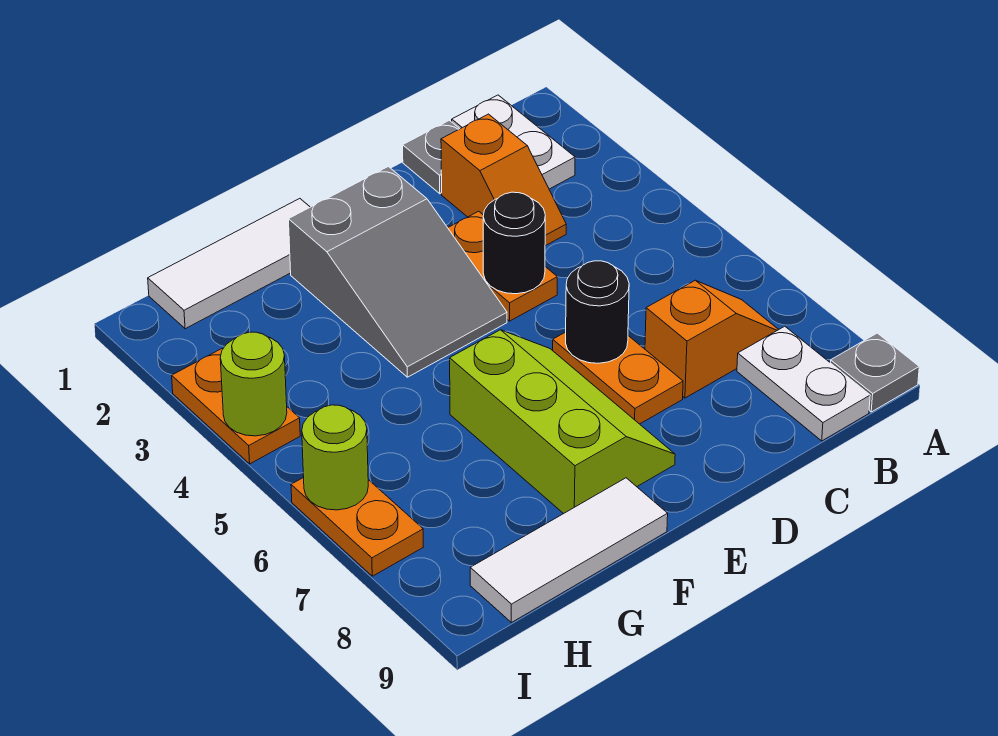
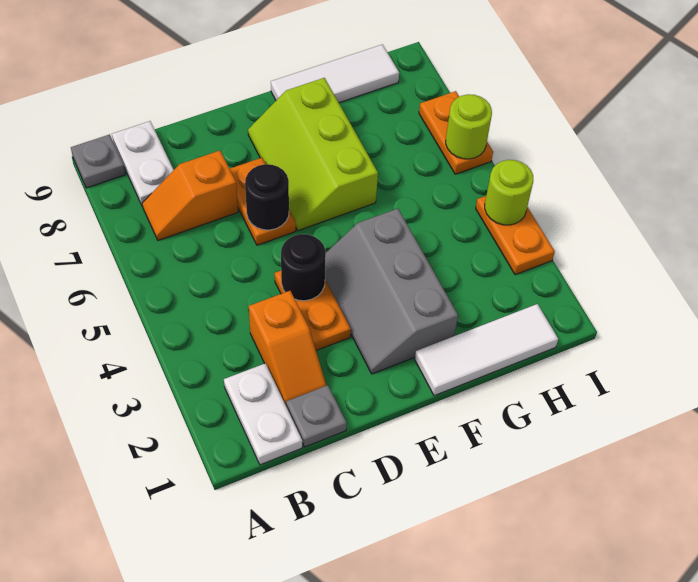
orange slope C2:C3 level 1 top 2 -> orange slope C2:C3 level 1 top 3
grey slope E2:F4 level 1 top 2 -> grey slope E2:F4 level 1 top F

